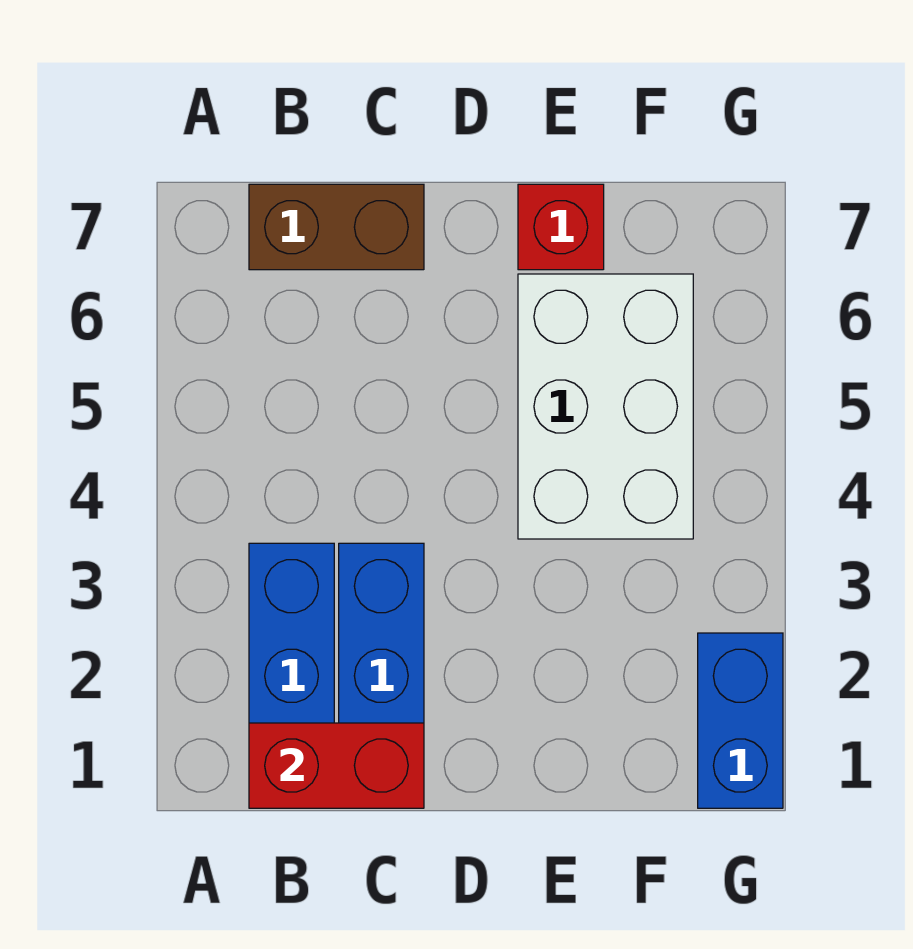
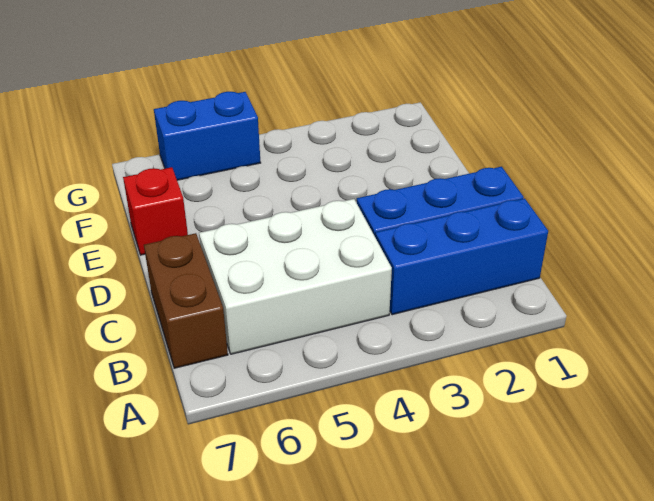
red brick B1:C1 level 2 -> none
white brick E4:F6 level 1 -> white brick B4:C6 level 1
blue brick G1:G2 level 1 -> blue brick G5:G6 level 1

